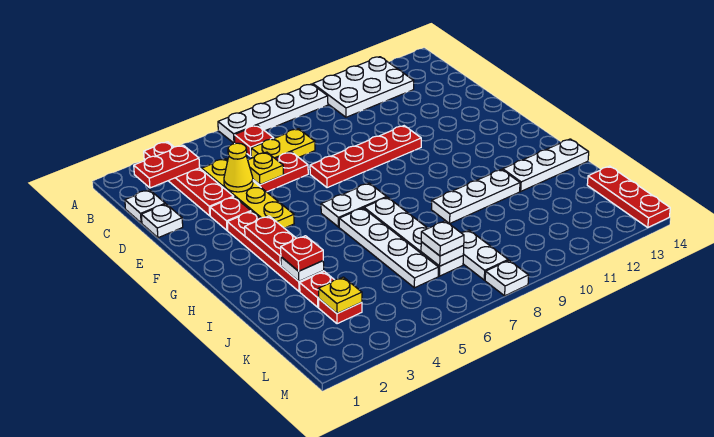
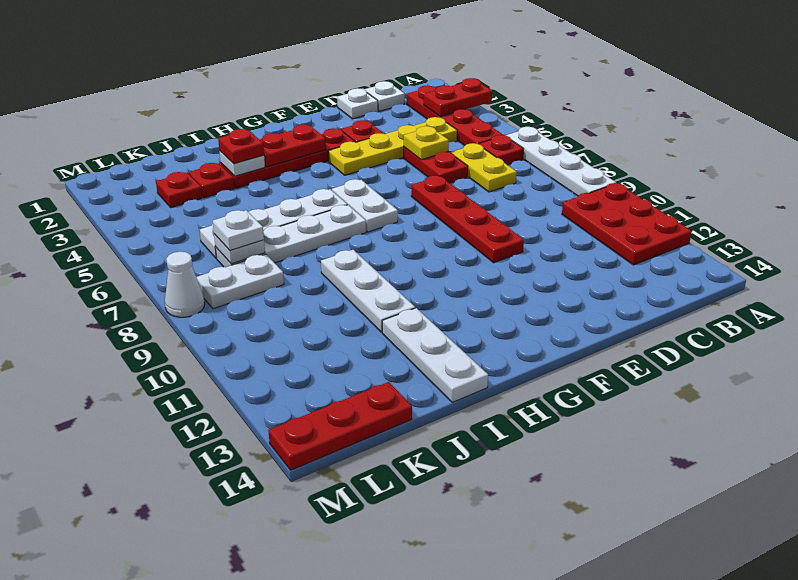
red plate A3:D3 level 1 -> red plate B2:B5 level 1
white plate A10:B12 level 1 -> red plate A10:B12 level 1
red plate B2:B3 level 2 -> red plate A3:B3 level 2
yellow cone D4 level 2 -> none
yellow plate K3 level 2 -> none
white plate M8 level 1 -> white cone M8 level 1

